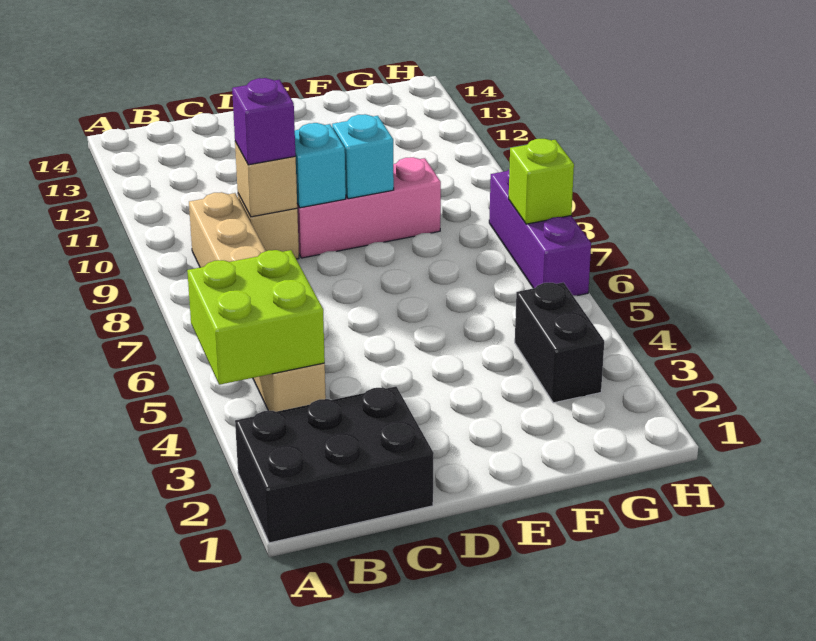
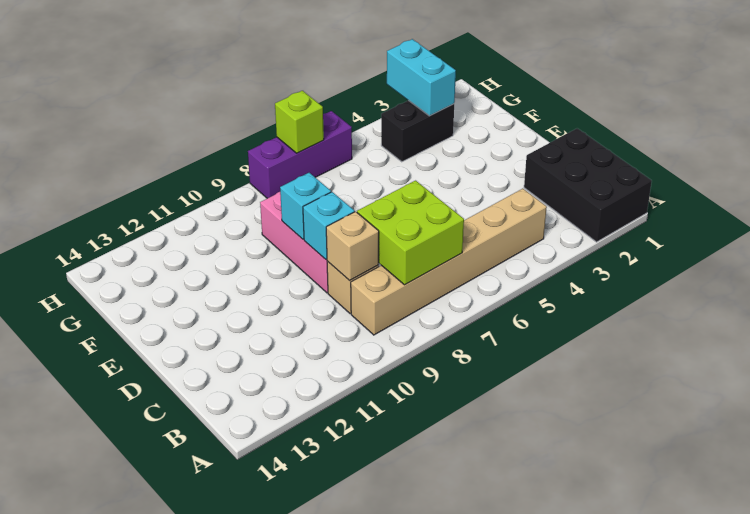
lime brick A4:B5 level 2 -> lime brick B7:C8 level 2
purple brick C9 level 3 -> none
none -> cyan brick G3:H3 level 2

